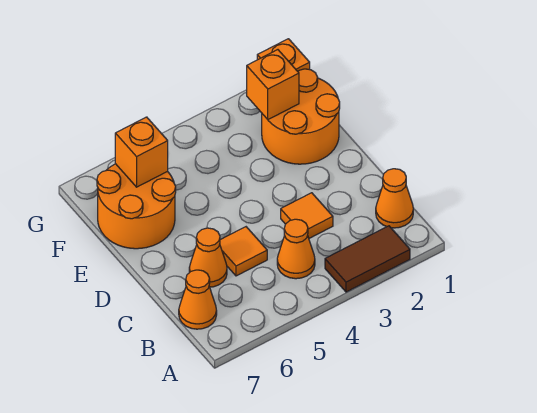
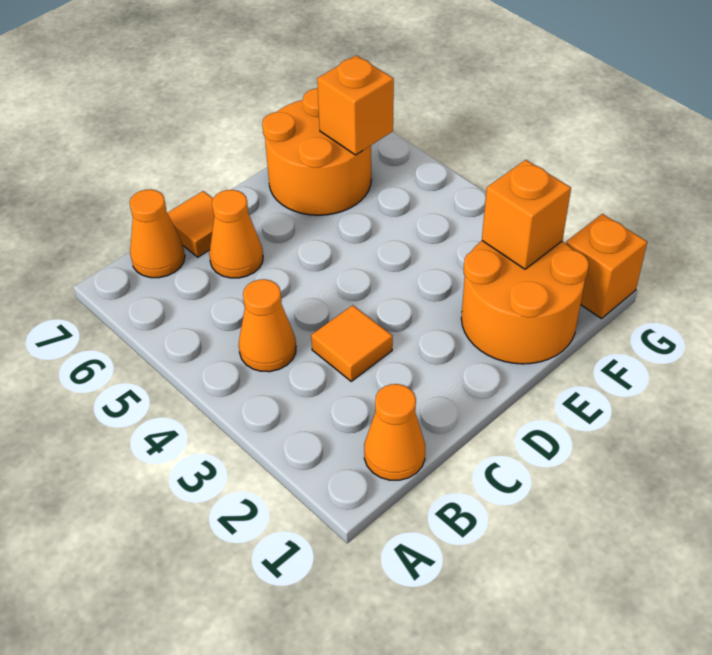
brown tile A2:A3 level 1 -> none
orange tile C5 level 1 -> orange tile C7 level 1

